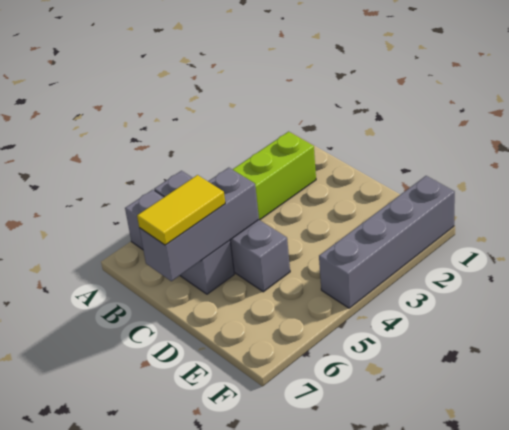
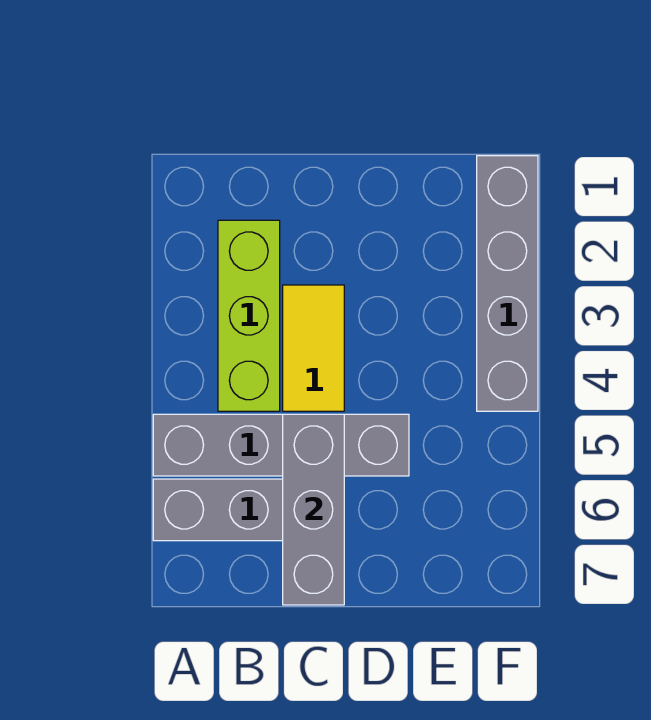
yellow tile C6:C7 level 3 -> yellow tile C3:C4 level 1

